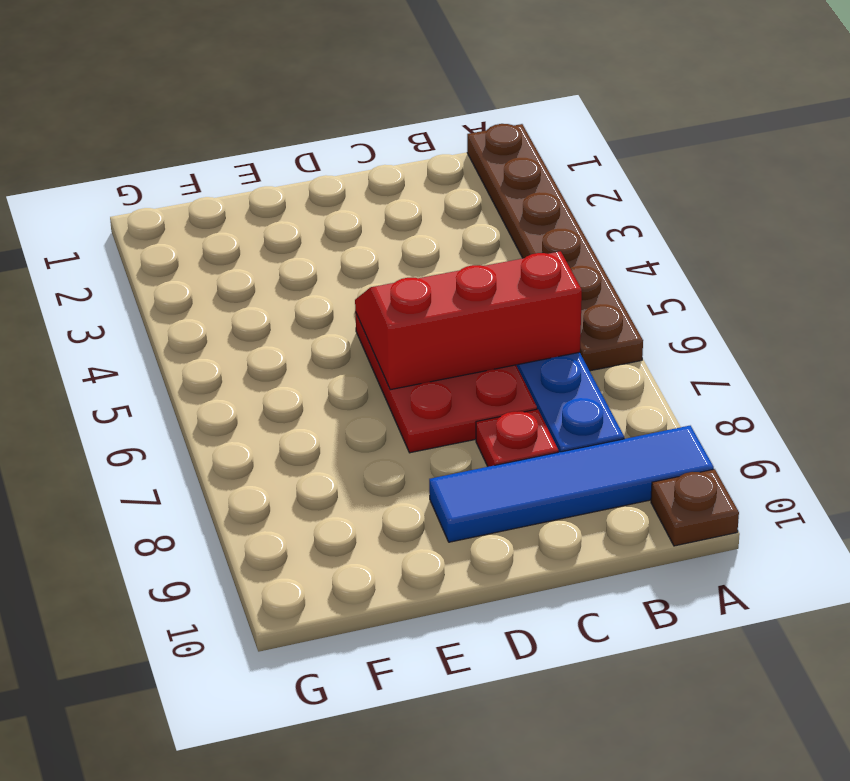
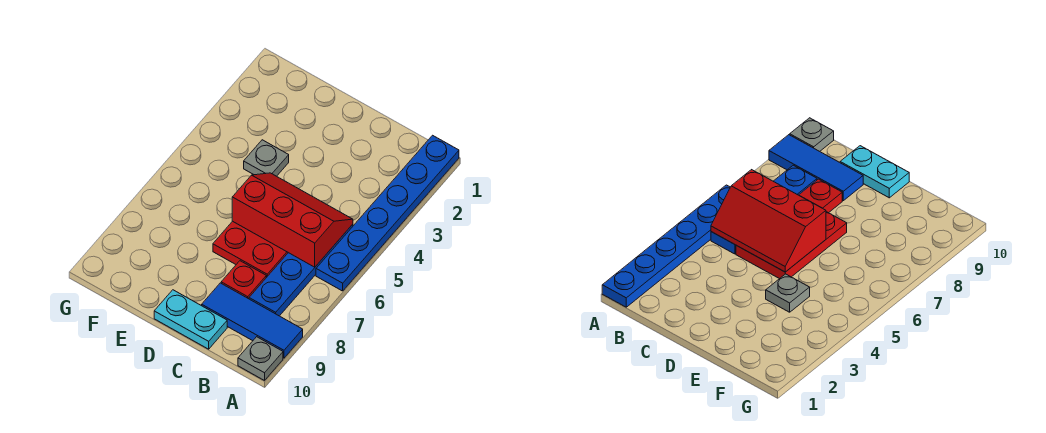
brown plate A1:A6 level 1 -> blue plate A1:A6 level 1
blue tile A9:D9 level 1 -> blue tile A9:C9 level 1
brown plate A10 level 1 -> grey plate A10 level 1
none -> cyan plate C10:D10 level 1
none -> grey plate E4 level 1

